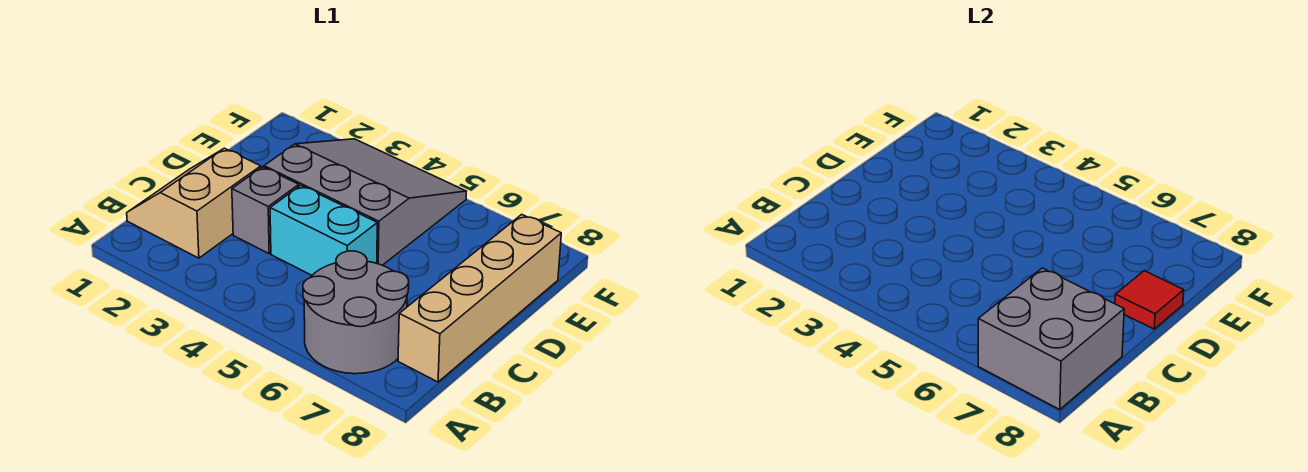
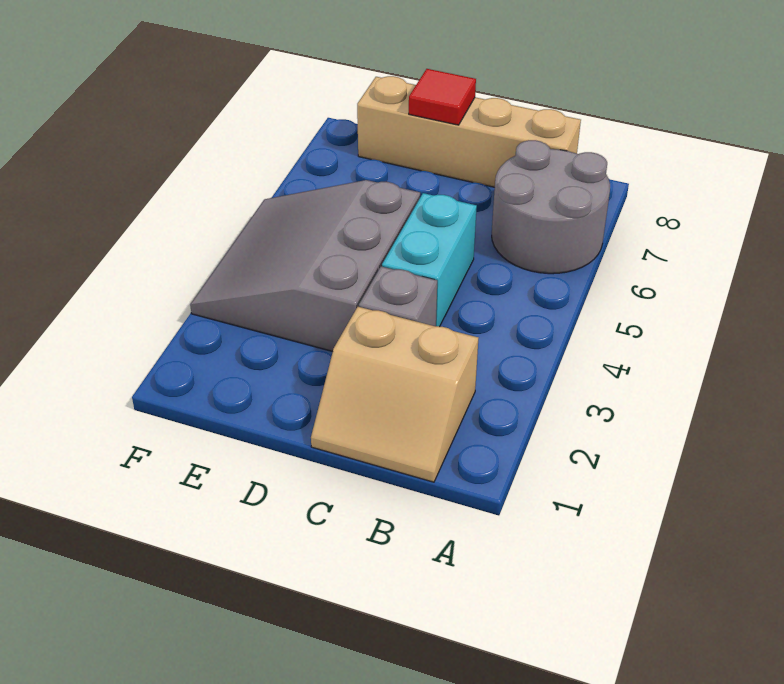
grey brick A7:B8 level 2 -> none

